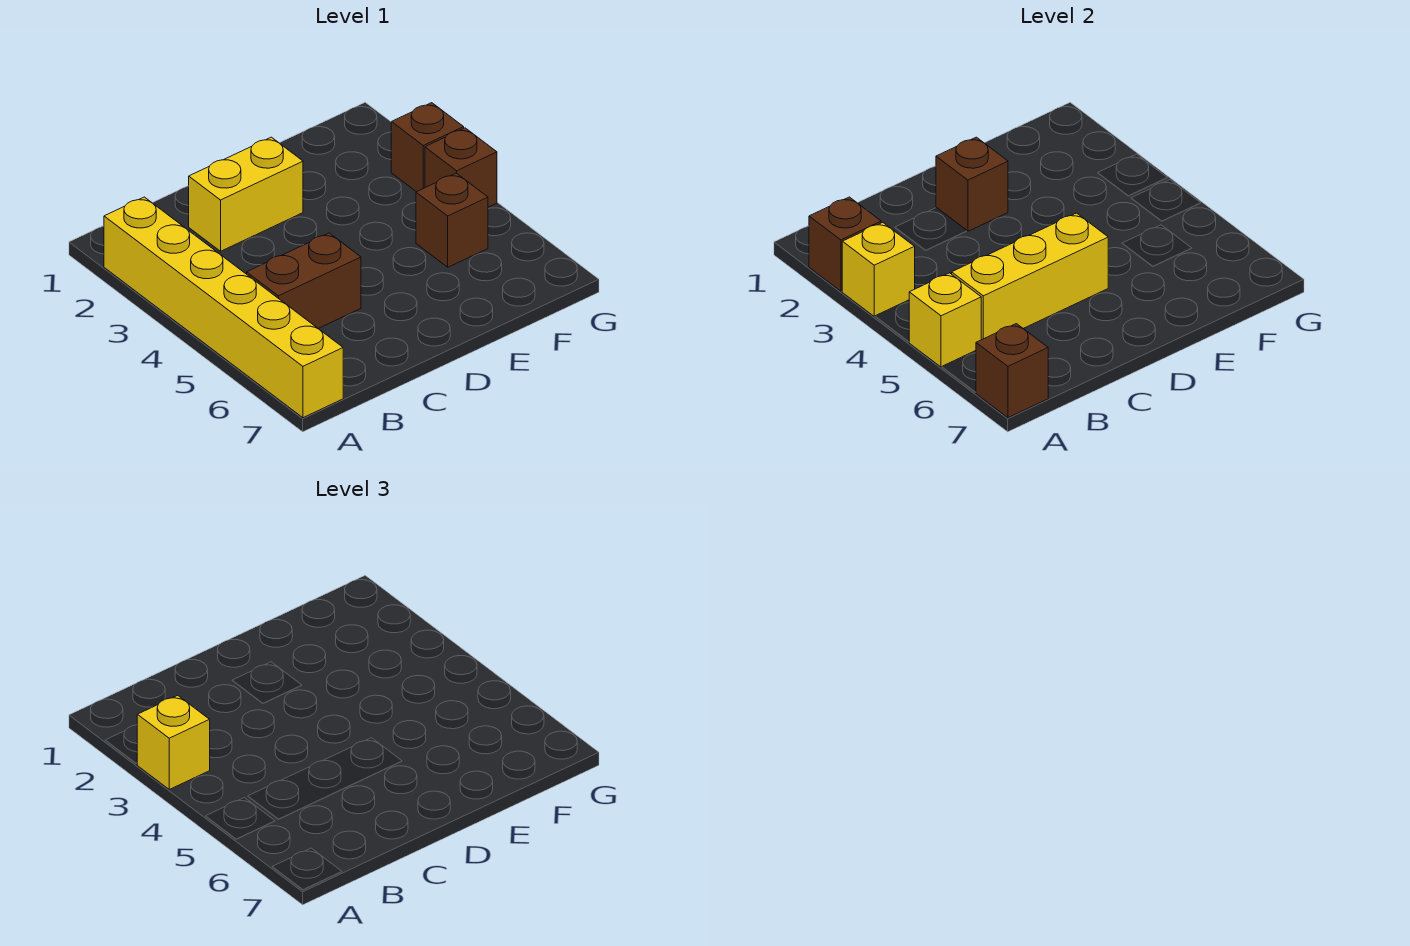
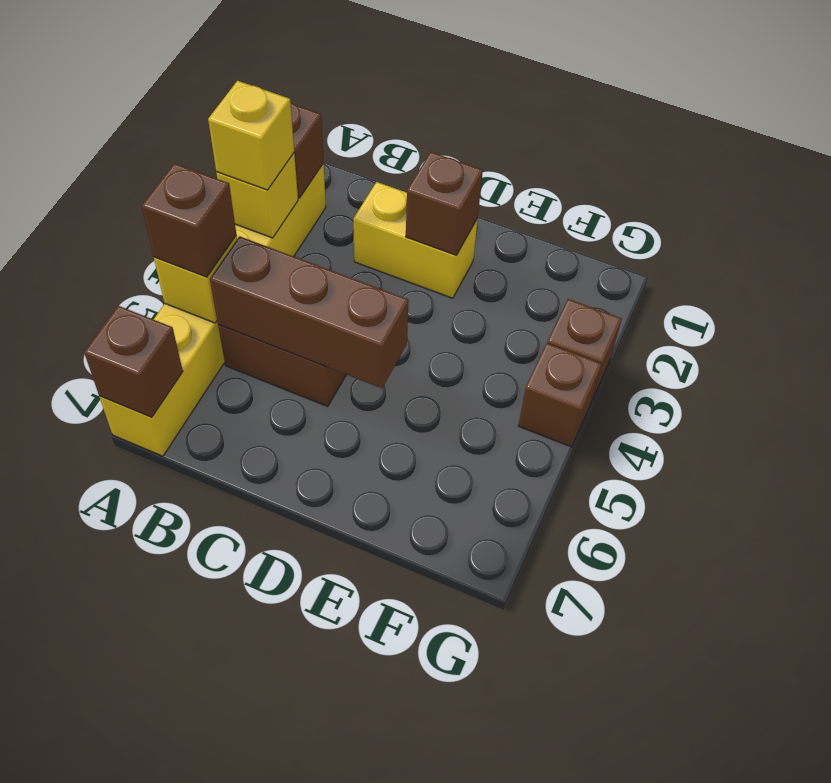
yellow brick B5:D5 level 2 -> brown brick B5:D5 level 2
brown brick F5 level 1 -> brown brick A5 level 3

